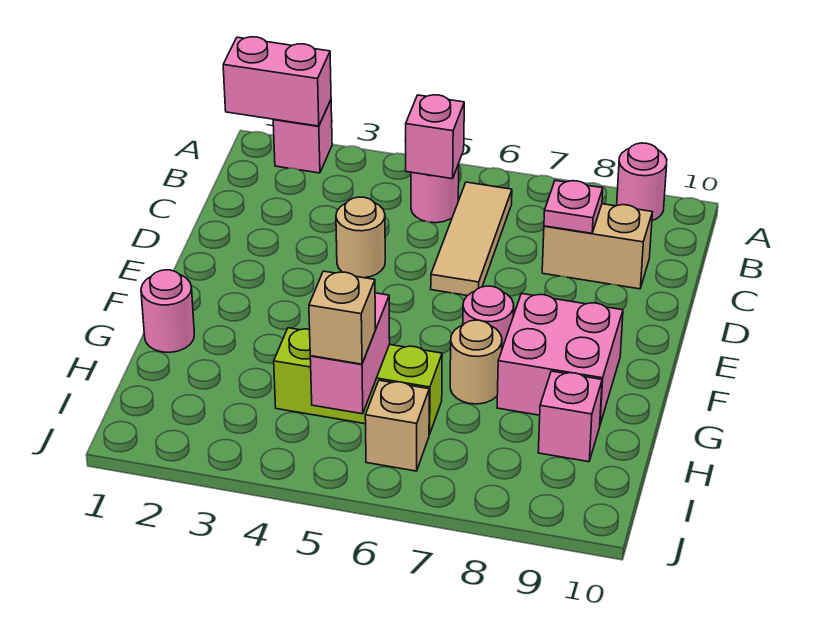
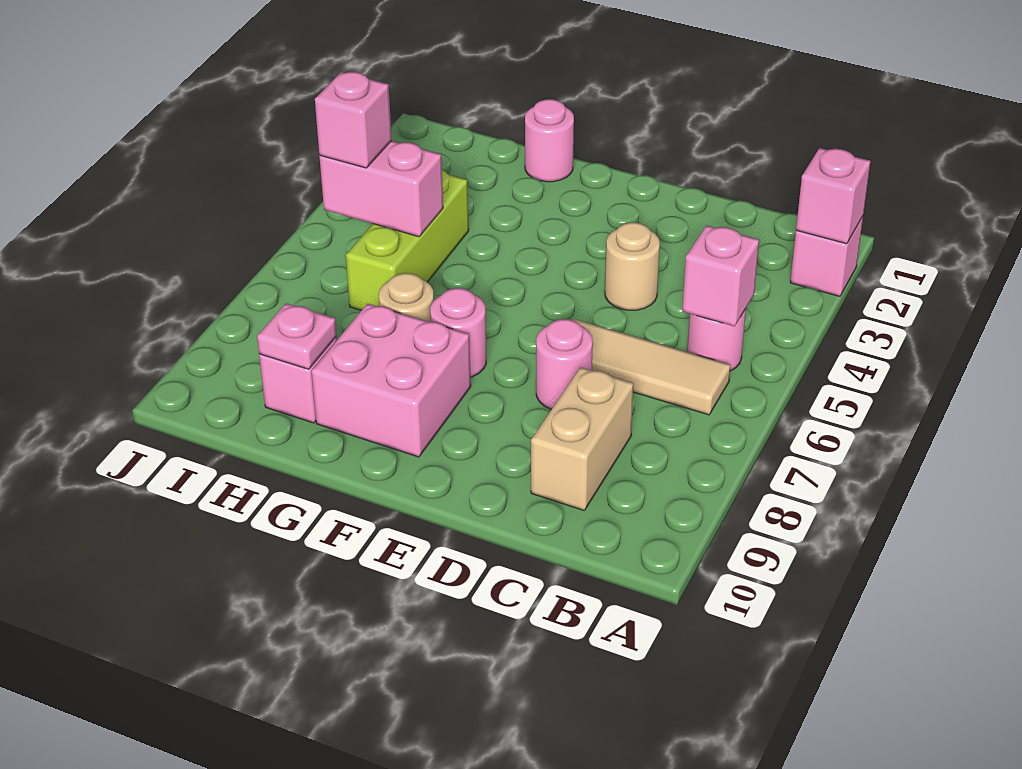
pink brick A1:A2 level 2 -> pink brick A2 level 2
pink round brick A9 level 1 -> pink round brick D7 level 1
pink plate C8 level 2 -> pink plate H9 level 2
tan brick I5 level 3 -> pink brick I5 level 3
tan brick I6 level 1 -> none

